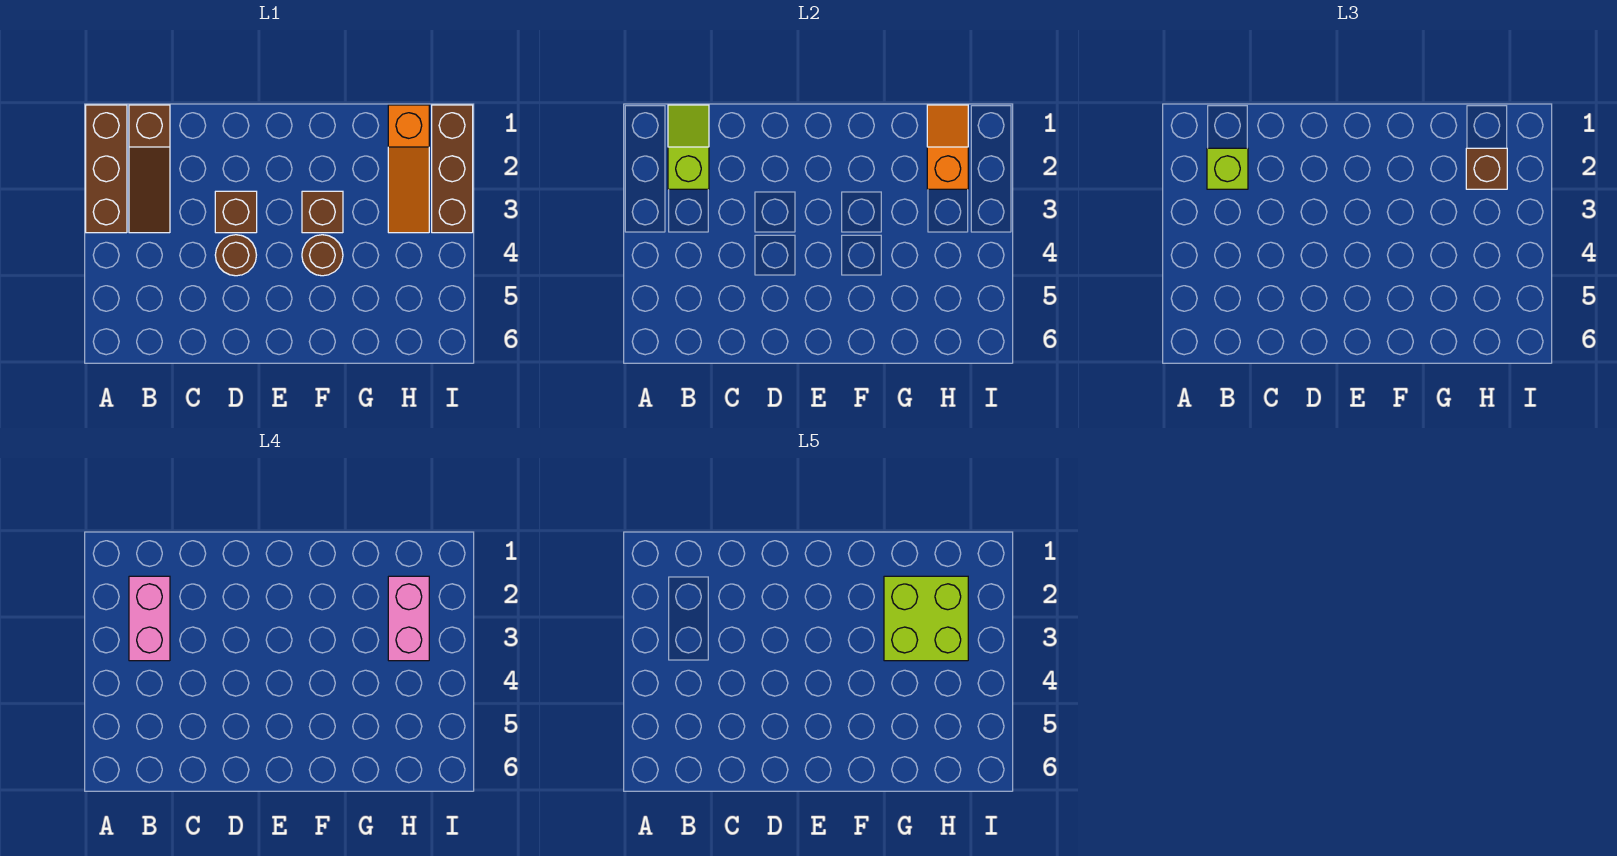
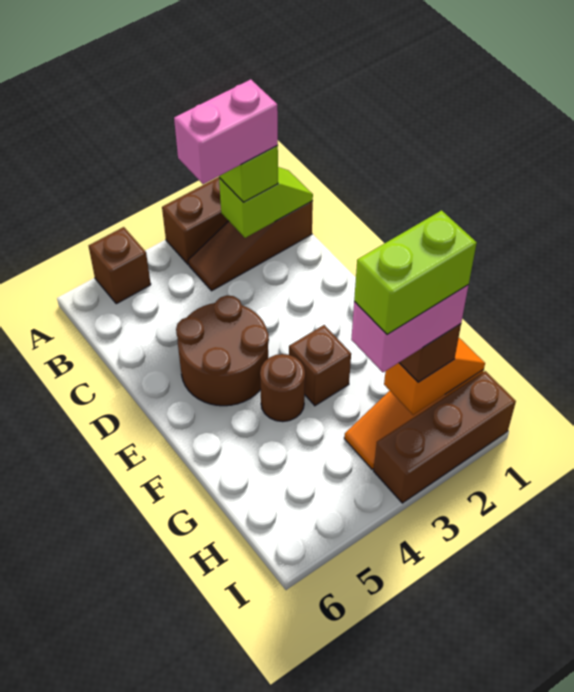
brown brick D3 level 1 -> brown brick A5 level 1
brown round brick D4 level 1 -> brown round brick D4:E5 level 1
lime brick G2:H3 level 5 -> lime brick H2:H3 level 5

